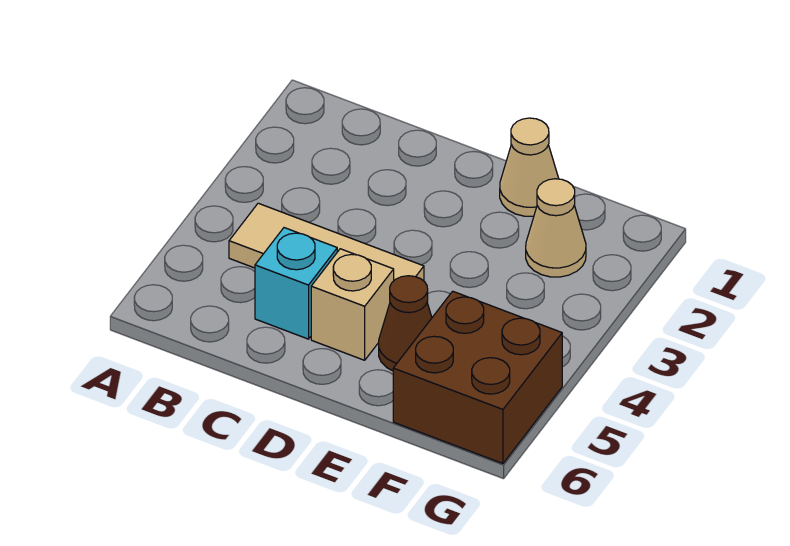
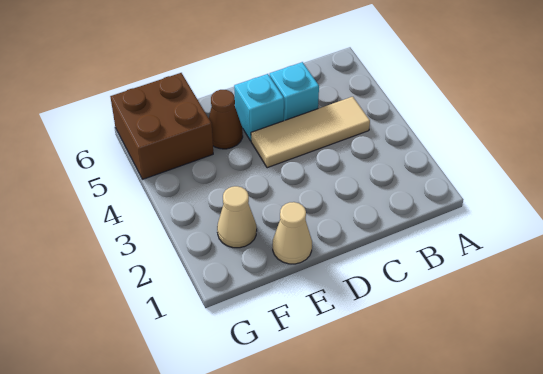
tan brick D5 level 1 -> cyan brick D5 level 1

